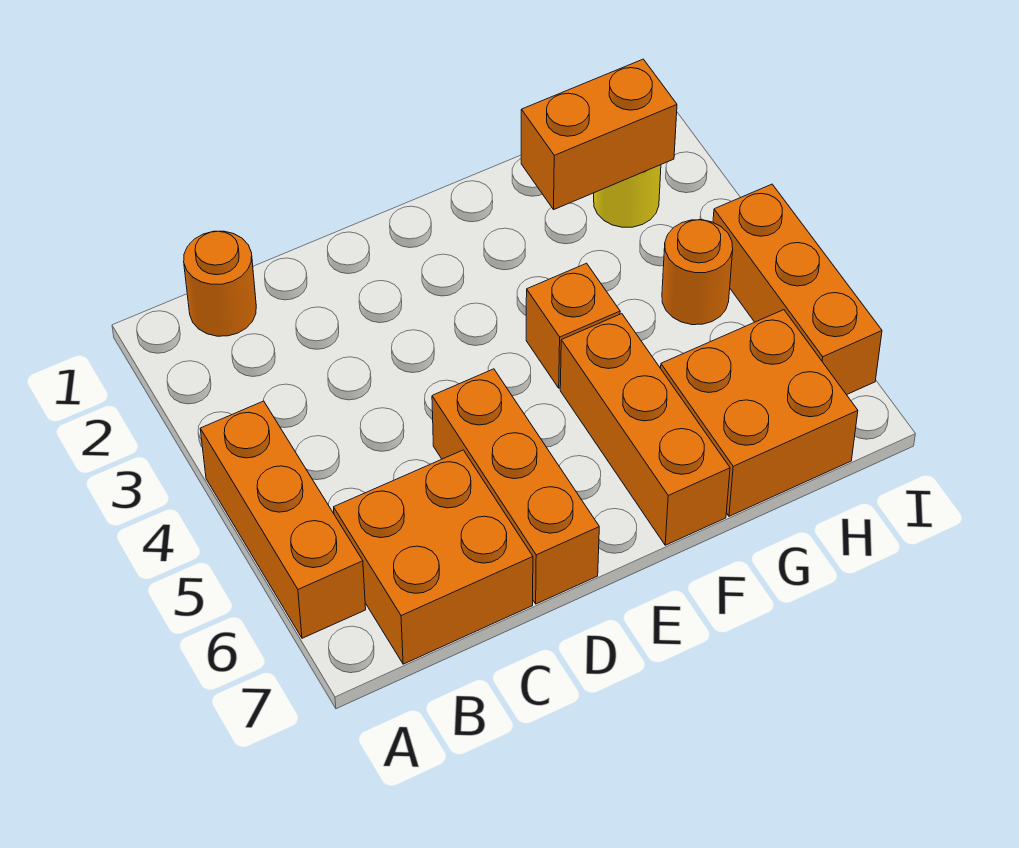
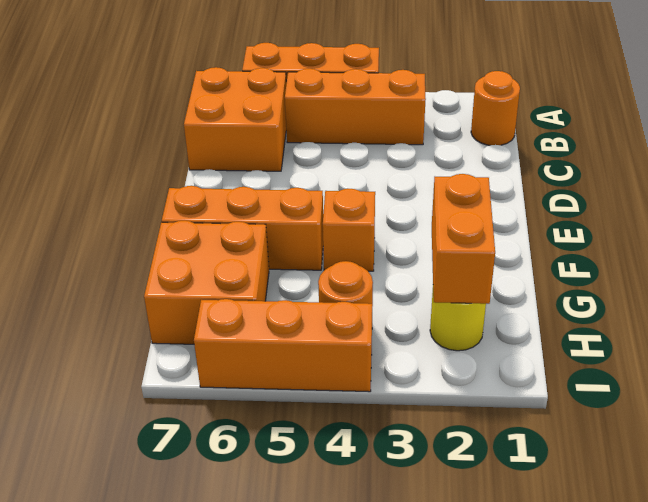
orange brick D5:D7 level 1 -> orange brick B3:B5 level 1

